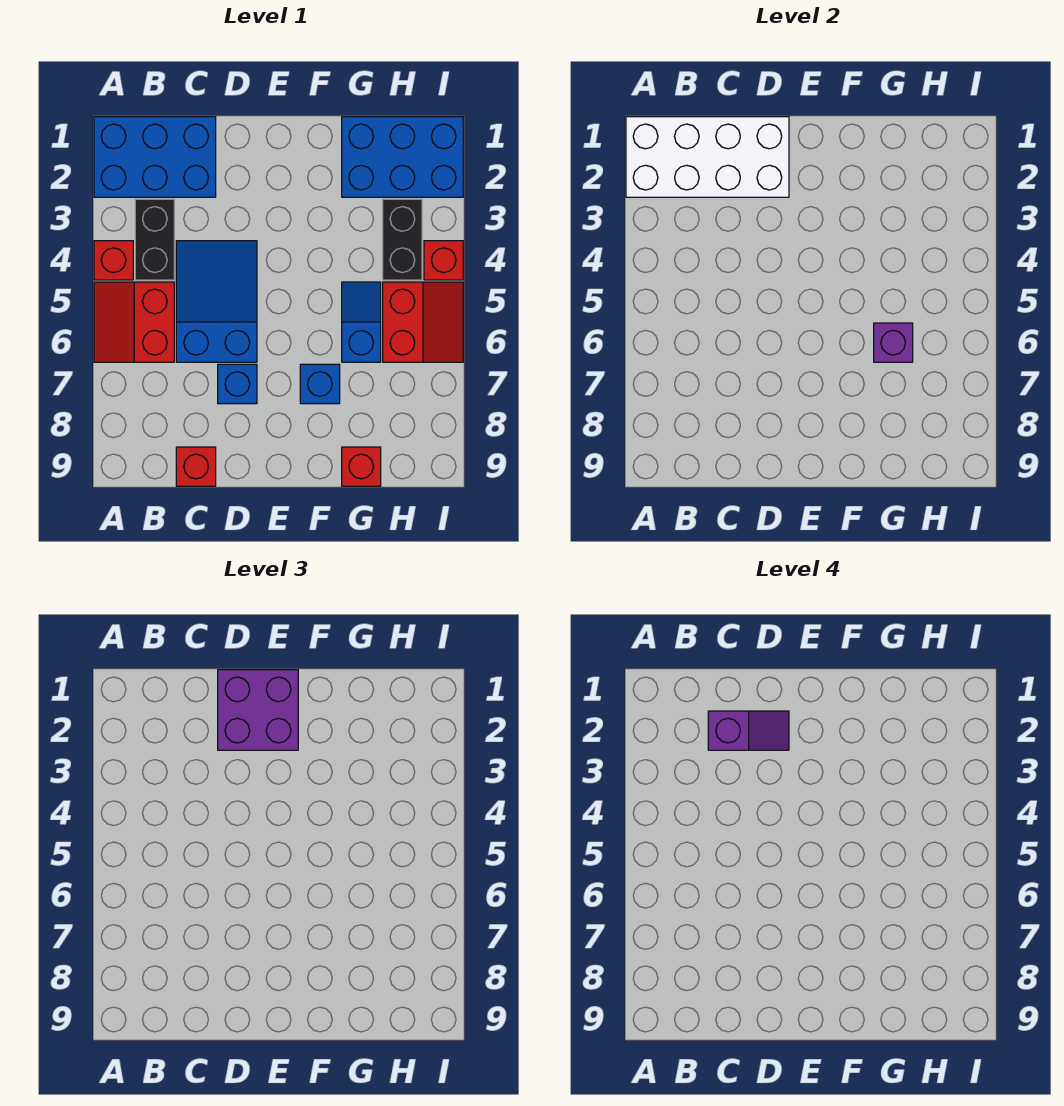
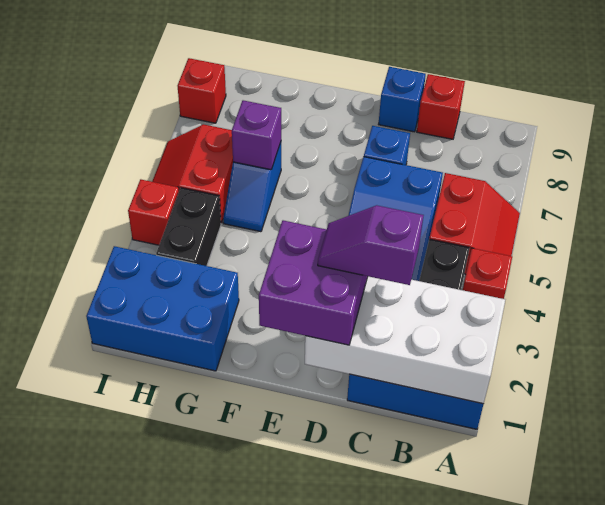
blue brick F7 level 1 -> blue brick D9 level 1
red brick G9 level 1 -> red brick I8 level 1

